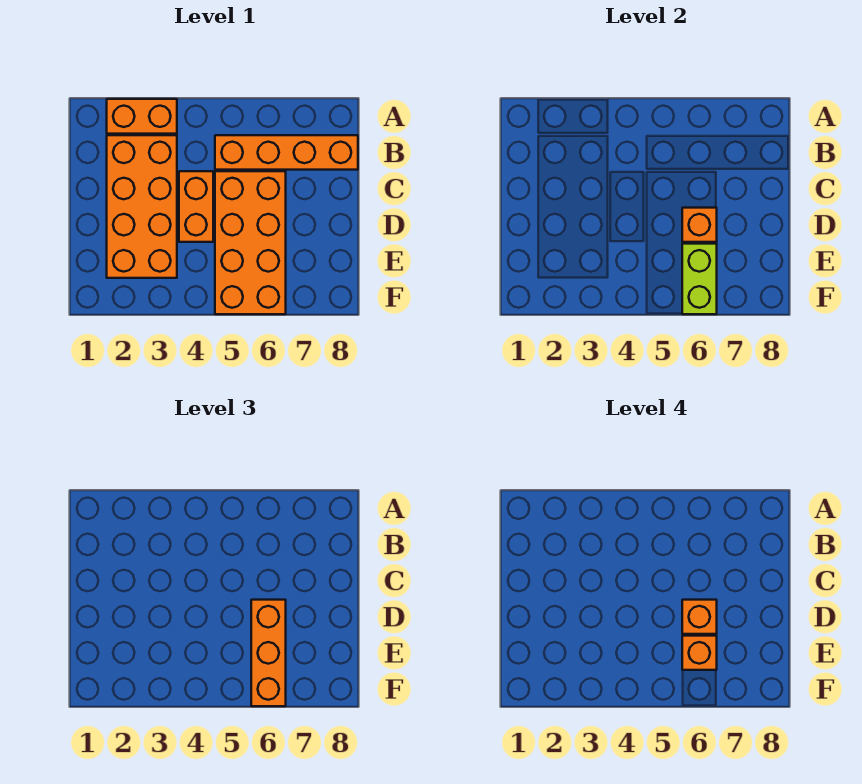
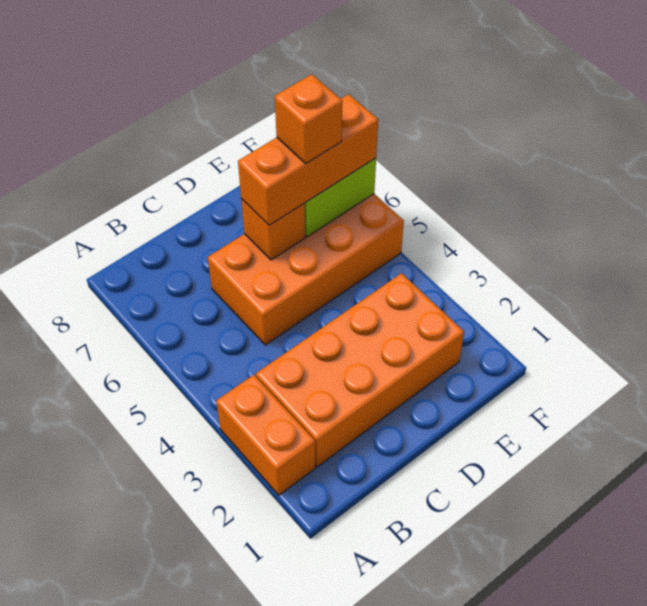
orange brick B5:B8 level 1 -> none
orange brick C4:D4 level 1 -> none
orange brick D6 level 4 -> none

